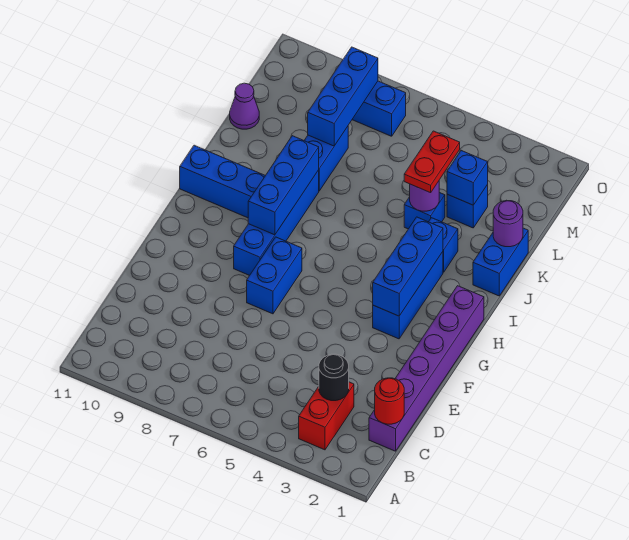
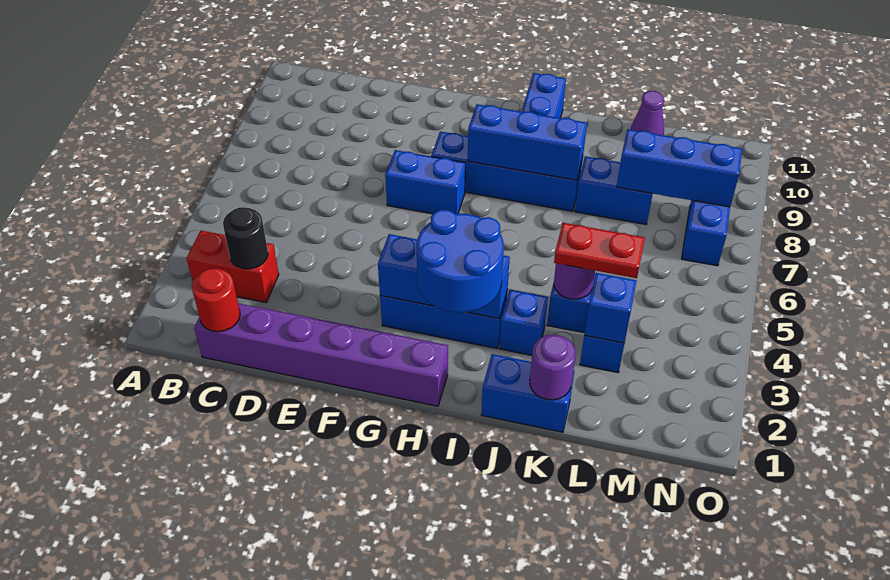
none -> blue round brick H2:I3 level 3

